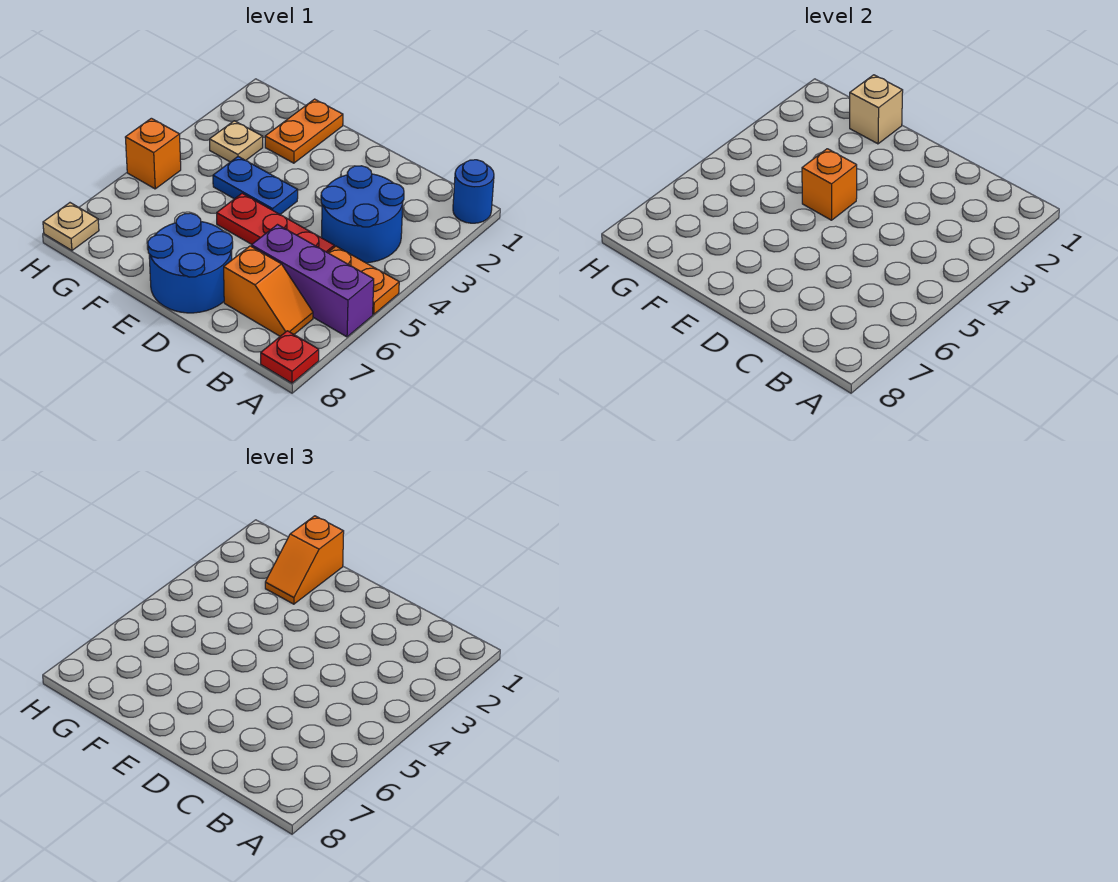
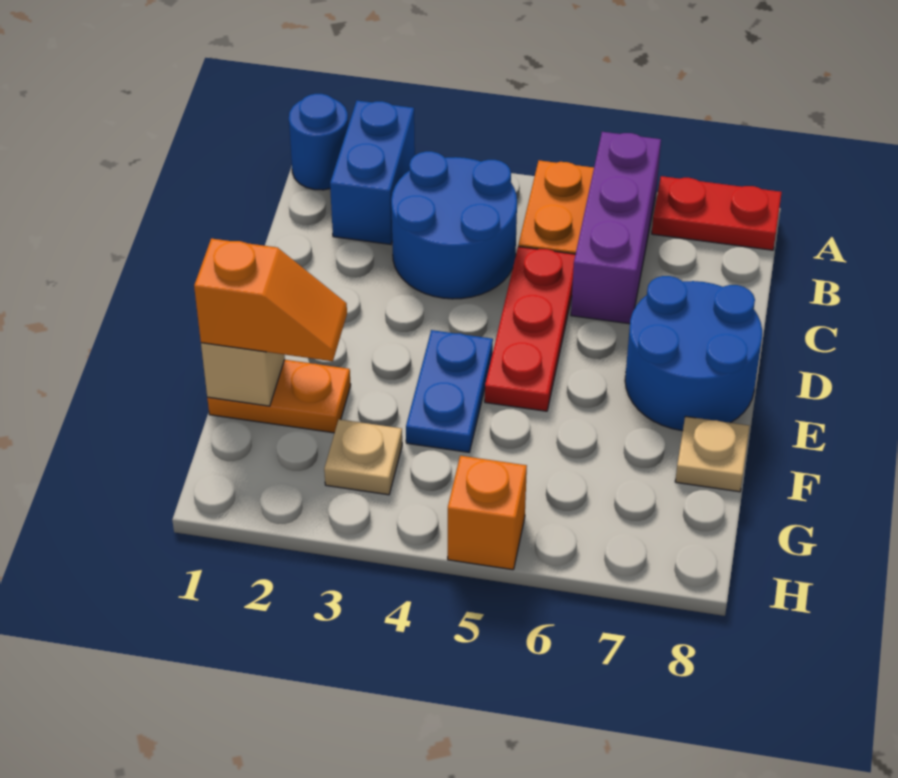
none -> blue brick A2:B2 level 1
red plate A8 level 1 -> red plate A7:A8 level 1
orange slope B7:C7 level 1 top C -> none
orange brick E4 level 2 -> none
tan plate H8 level 1 -> tan plate F8 level 1

